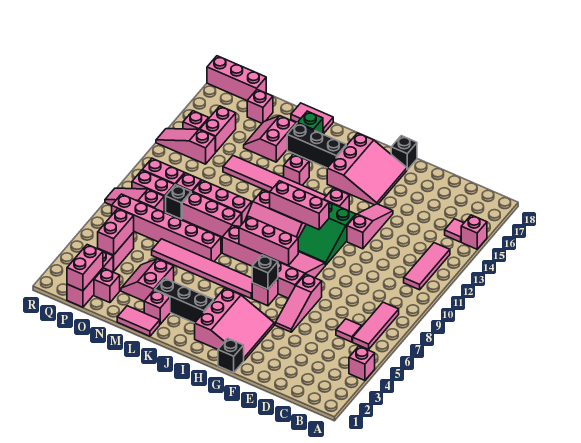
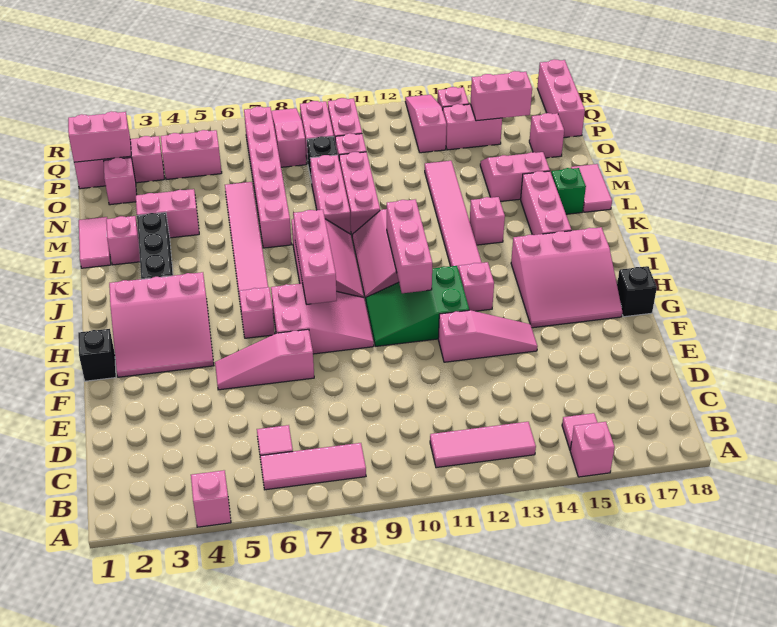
black brick H6 level 2 -> none
black brick J16:L16 level 1 -> pink brick J16:L16 level 1
pink brick P4:P5 level 2 -> pink brick P15:P16 level 2

